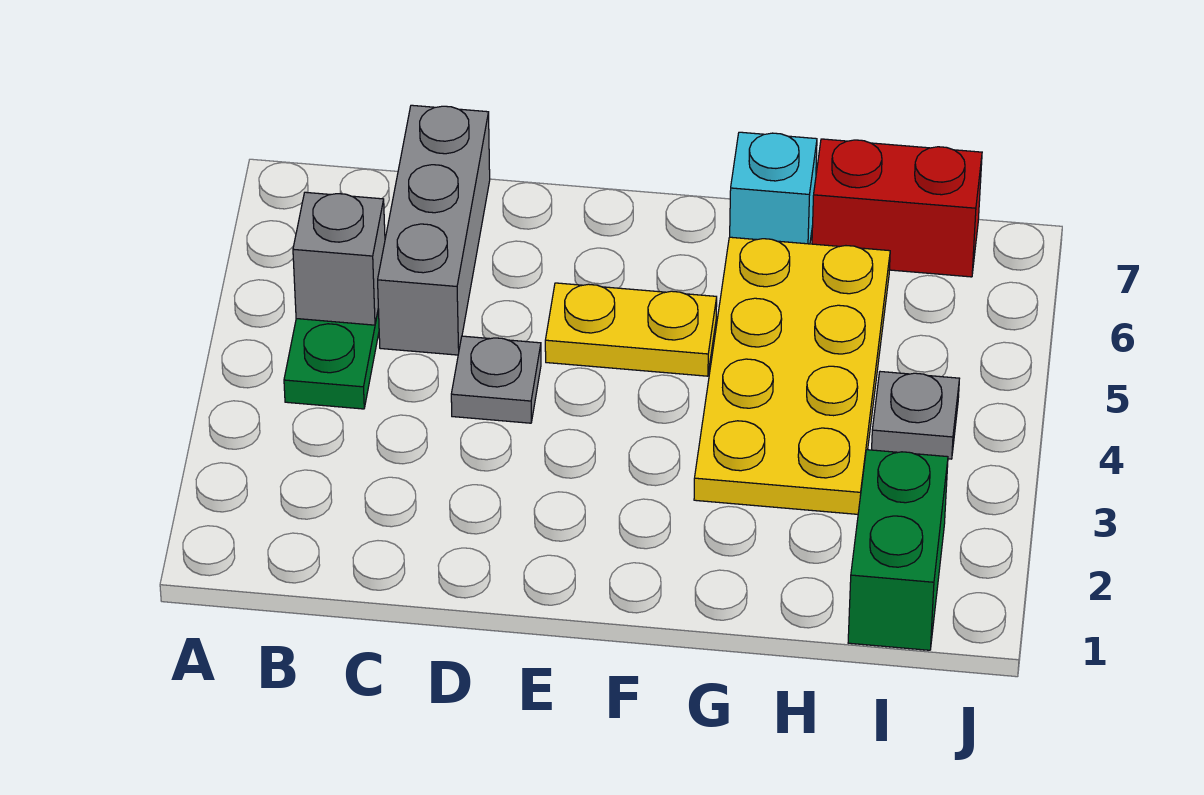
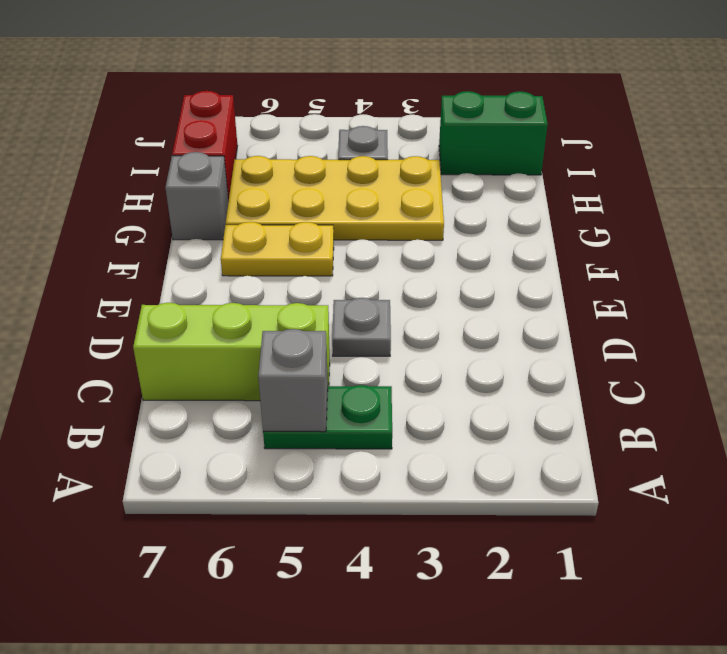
grey brick C5:C7 level 1 -> lime brick C5:C7 level 1
yellow plate E5:F5 level 1 -> yellow plate F5:F6 level 1
cyan brick G7 level 1 -> grey brick G7 level 1

